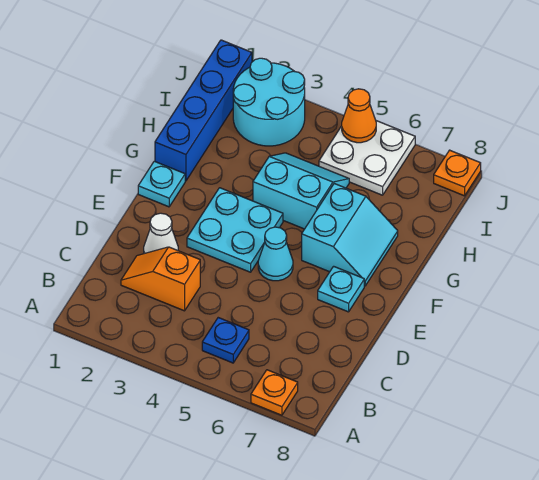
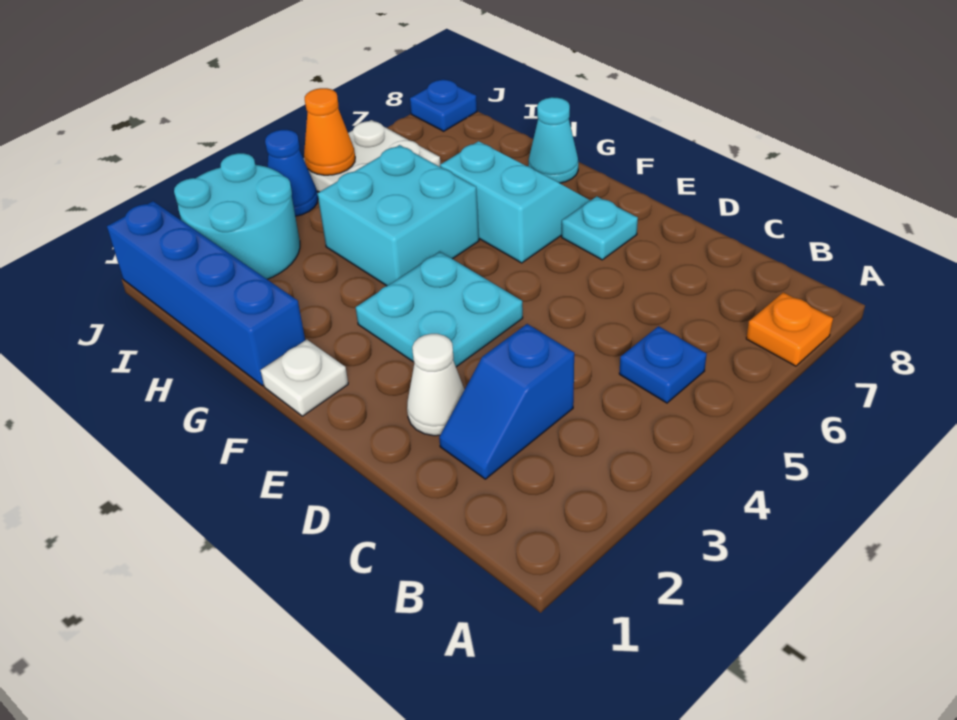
orange slope C2:C3 level 1 top 3 -> blue slope C2:C3 level 1 top 3
cyan cone E5 level 1 -> cyan cone G8 level 1
cyan plate F1 level 1 -> white plate F1 level 1
cyan slope G4:H5 level 1 top G -> cyan brick G4:H5 level 1
none -> blue cone J4 level 1
orange plate J8 level 1 -> blue plate J8 level 1

